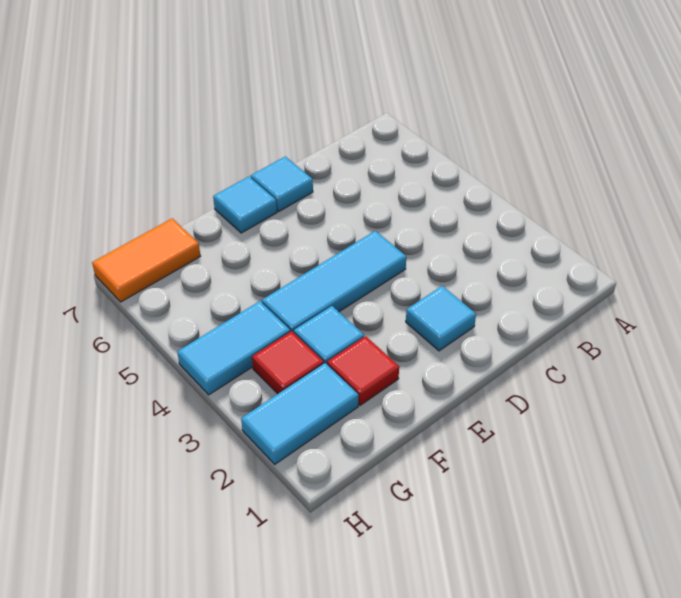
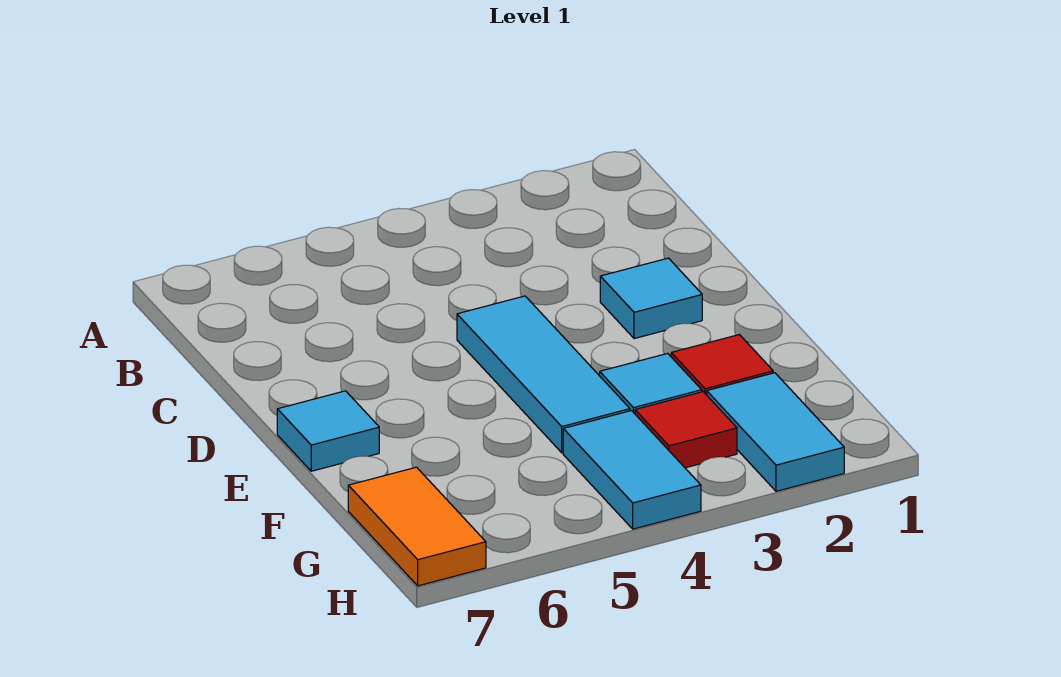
cyan tile D7 level 1 -> none

